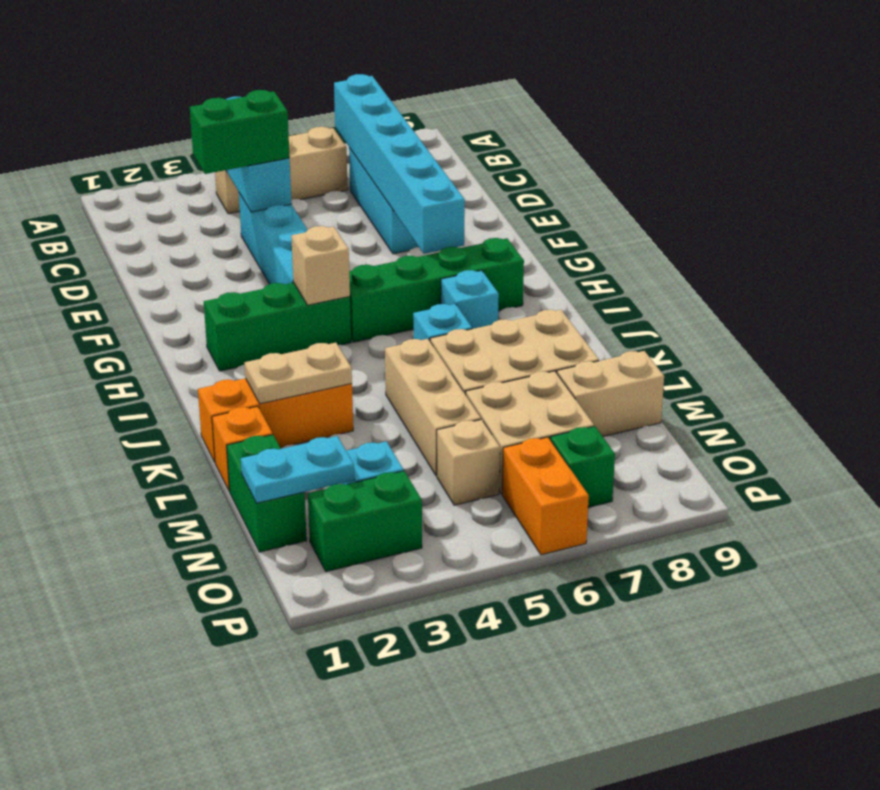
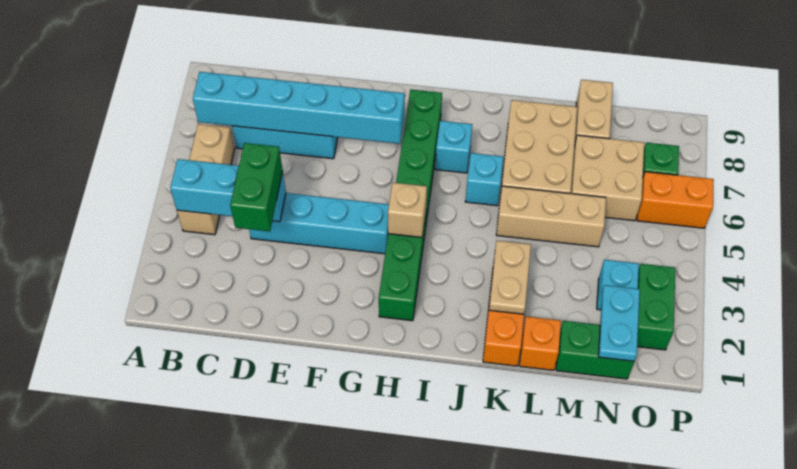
tan brick N5 level 1 -> none

